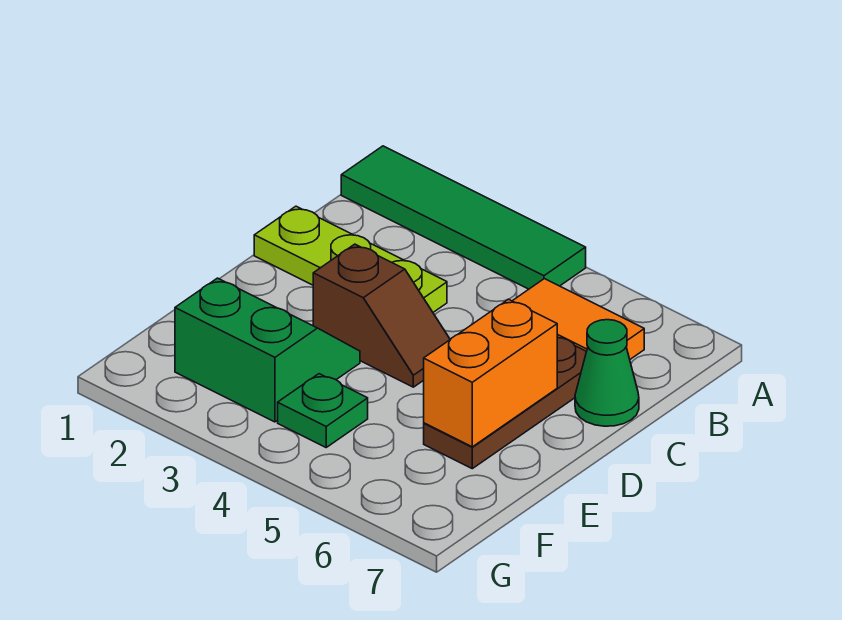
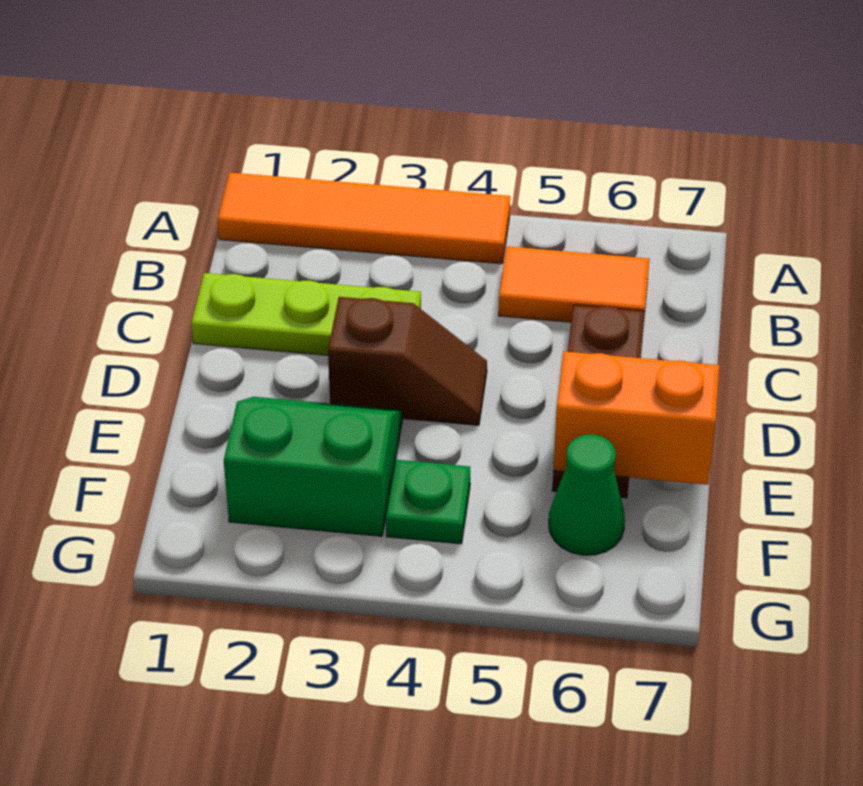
green tile A1:A4 level 1 -> orange tile A1:A4 level 1
green cone C7 level 1 -> green cone F6 level 1
orange brick D6:E6 level 2 -> orange brick E6:E7 level 2

